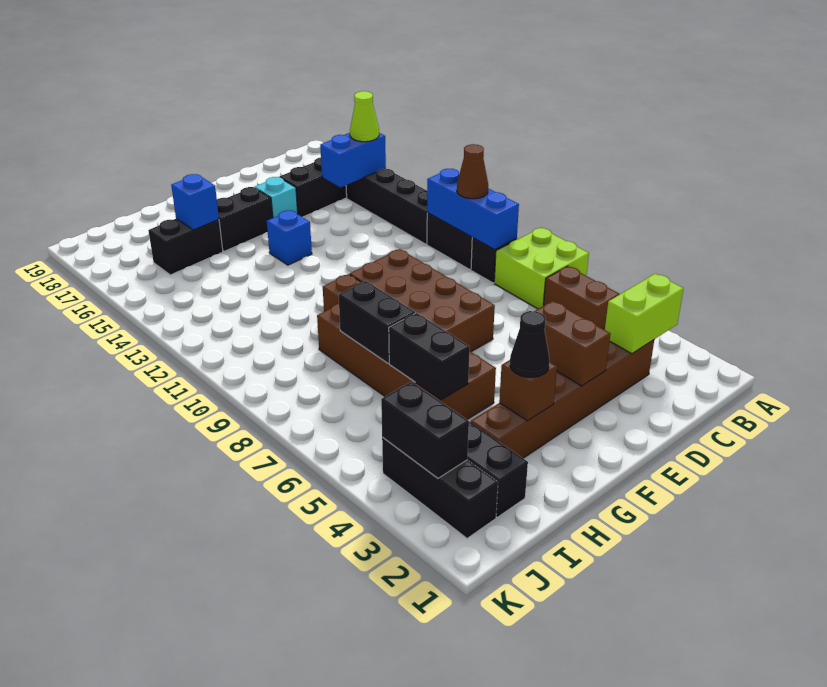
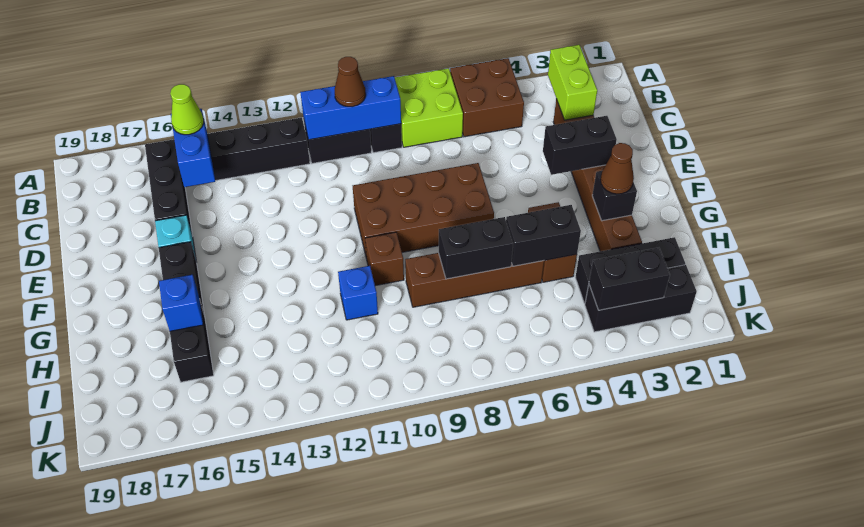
brown brick B5:B6 level 1 -> brown brick A5:B6 level 1
brown brick E3:E4 level 2 -> black brick E3:E4 level 2
blue brick F14 level 1 -> blue brick H11 level 1
brown brick G3 level 2 -> black brick G3 level 2
black cone G3 level 3 -> brown cone G3 level 3

